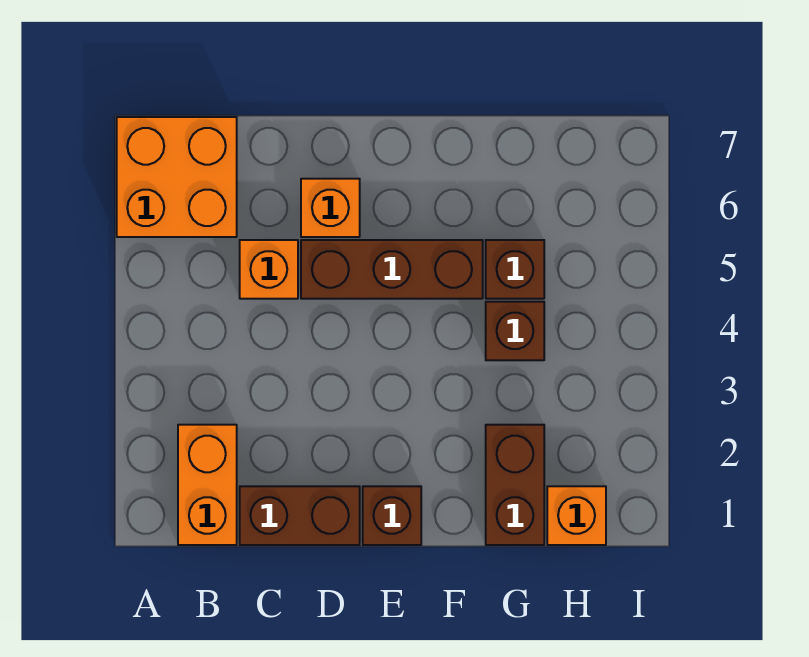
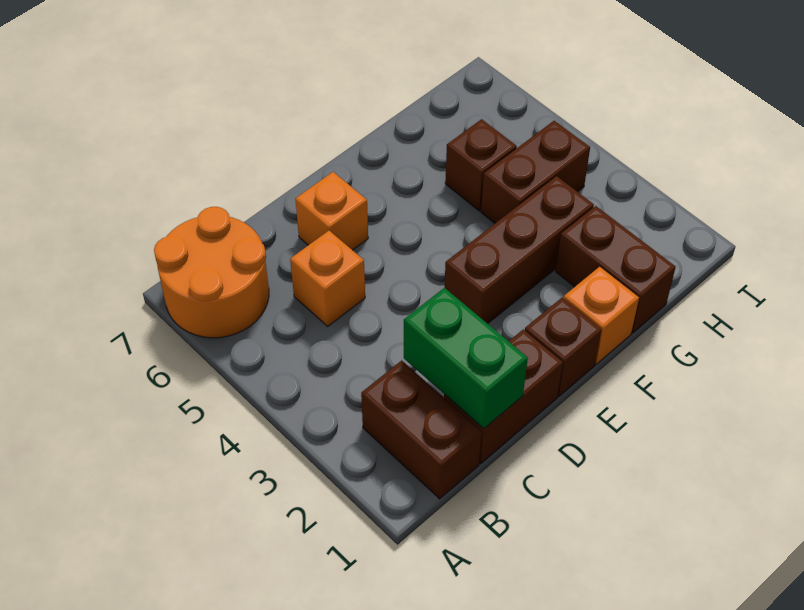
orange brick A6:B7 level 1 -> orange round brick A6:B7 level 1
orange brick B1:B2 level 1 -> brown brick B1:B2 level 1
none -> green brick C1:C2 level 2
brown brick D5:F5 level 1 -> brown brick E3:G3 level 1
brown brick G4 level 1 -> brown brick G4:H4 level 1
orange brick H1 level 1 -> orange brick F1 level 1

